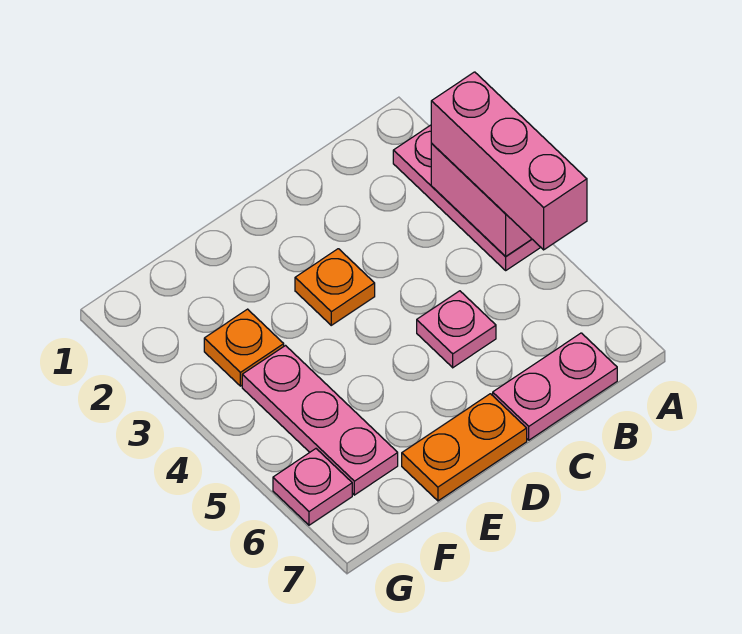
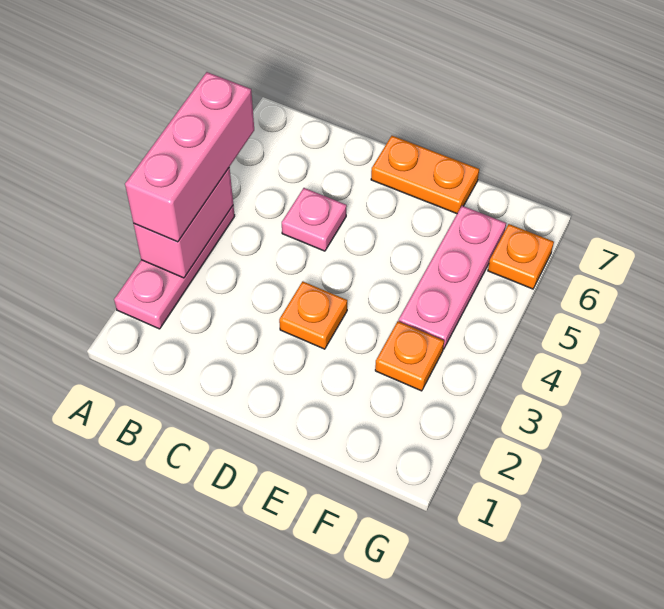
pink plate B7:C7 level 1 -> none
pink plate G6 level 1 -> orange plate G6 level 1

